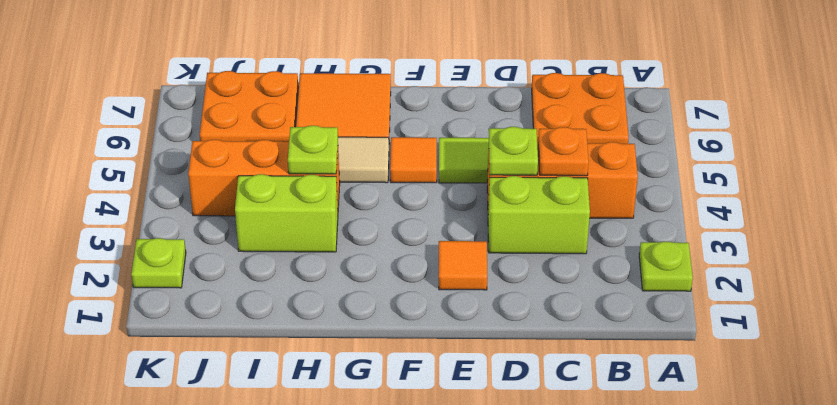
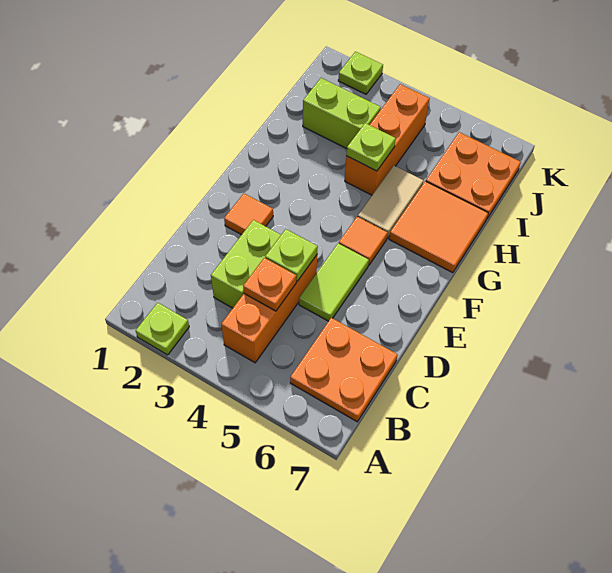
lime brick H3:I3 level 1 -> lime brick I2:I3 level 1

